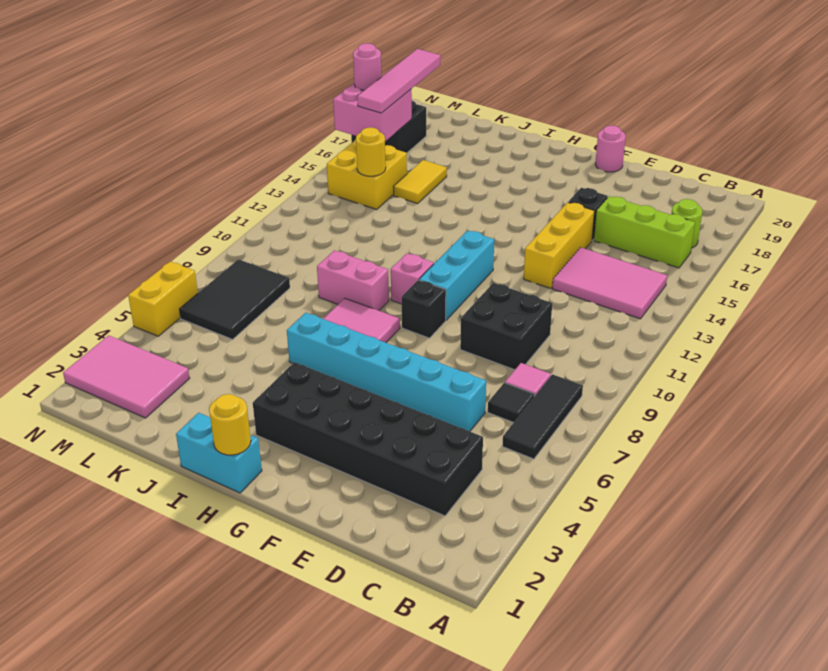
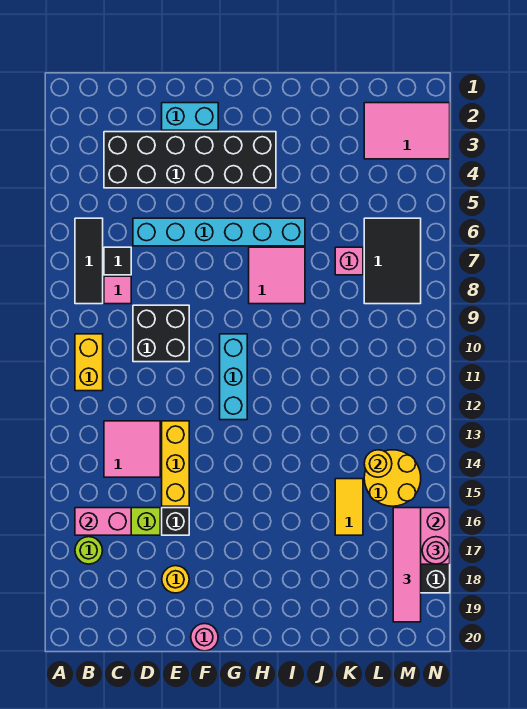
pink tile B13:D14 level 1 -> pink tile C13:D14 level 1
black brick G9 level 1 -> none
cyan brick H1:I1 level 1 -> cyan brick E2:F2 level 1
yellow round brick H1 level 2 -> yellow round brick E18 level 1
pink brick H10 level 1 -> pink brick K7 level 1
pink brick I9:J9 level 1 -> pink brick B16:C16 level 2
yellow brick L14:M15 level 1 -> yellow round brick L14:M15 level 1
yellow brick N5:N6 level 1 -> yellow brick B10:B11 level 1

